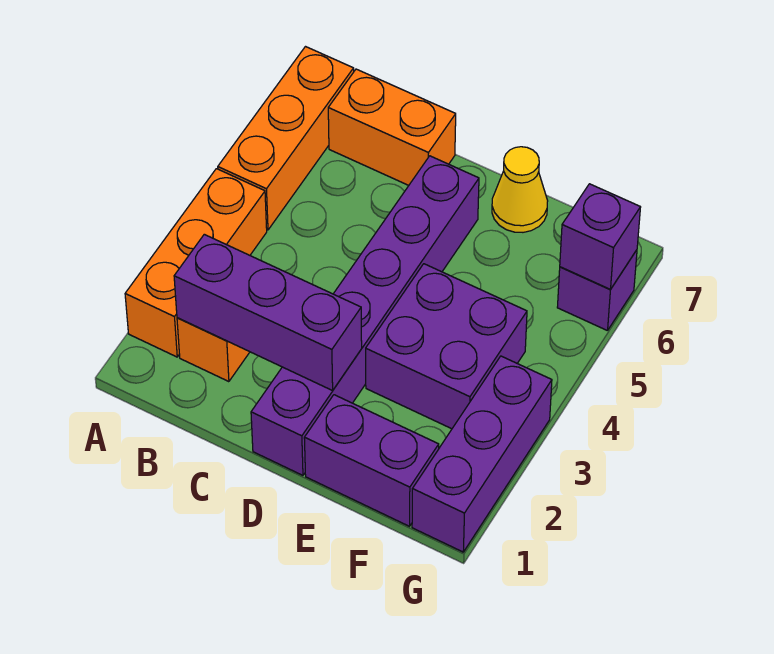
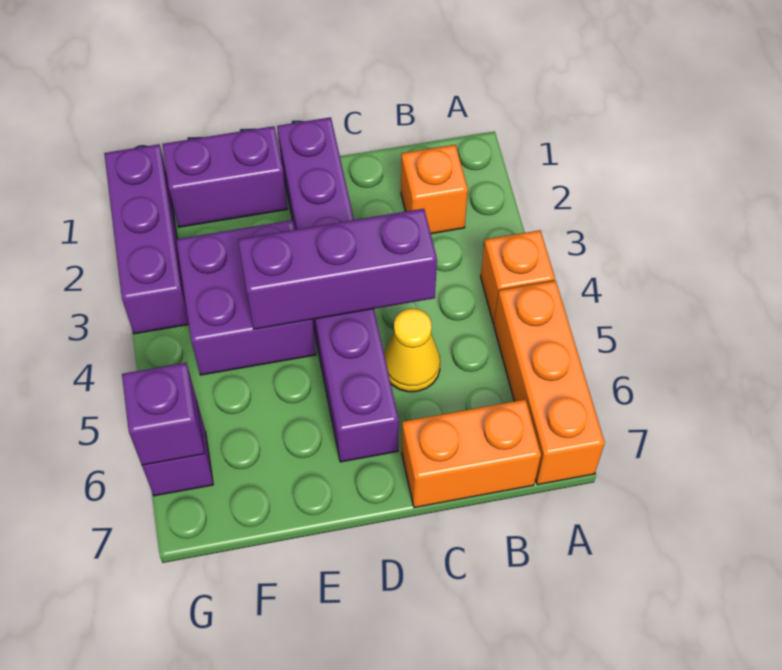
orange brick A2:A4 level 1 -> orange brick A4 level 1
purple brick B2:D2 level 2 -> purple brick C4:E4 level 2
yellow cone E7 level 1 -> yellow cone C5 level 1

